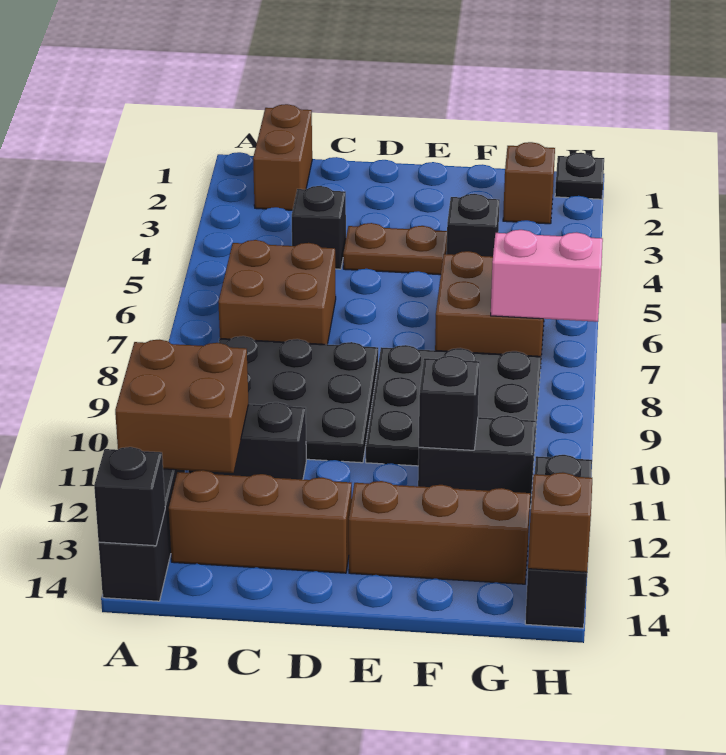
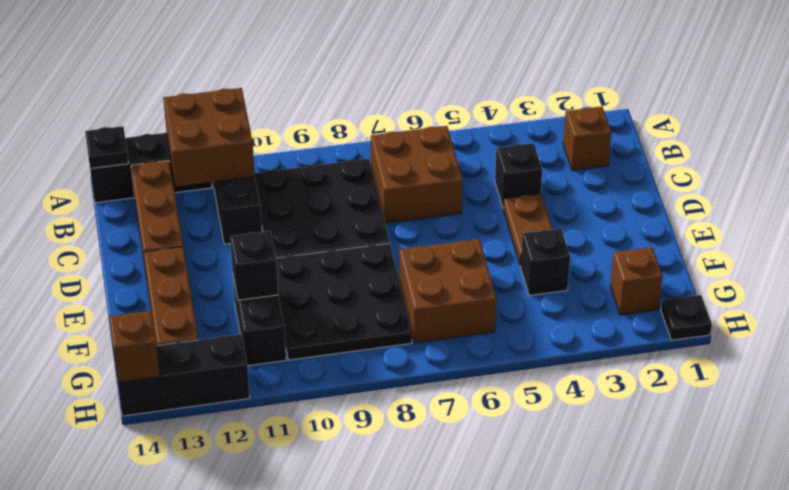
black brick A14 level 2 -> black plate A14 level 2
brown brick B1:B2 level 1 -> brown brick B2 level 1
pink brick G7:H7 level 2 -> none

